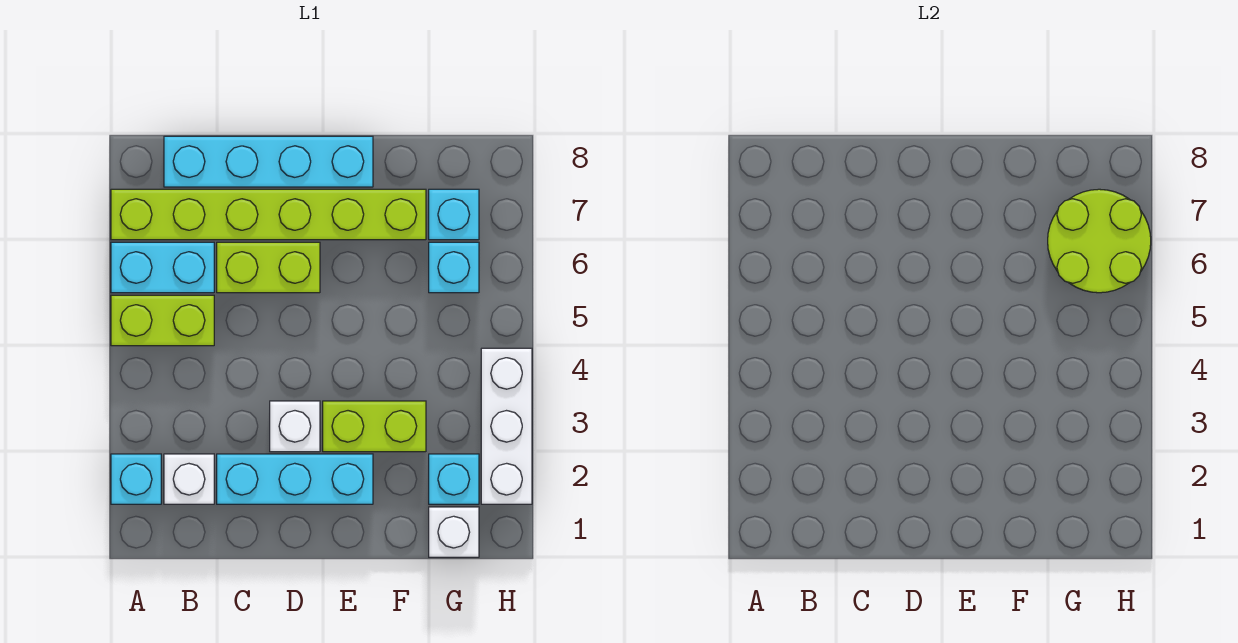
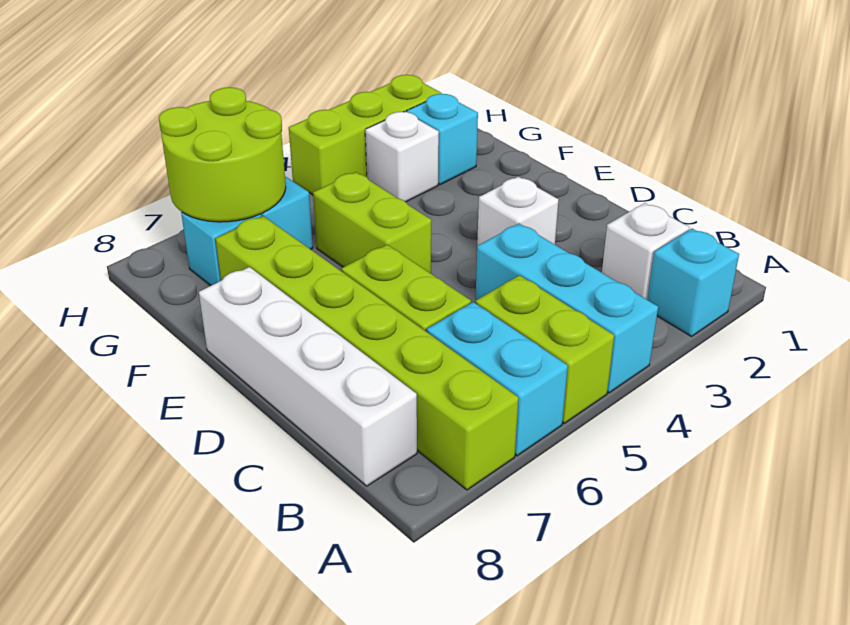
cyan brick B8:E8 level 1 -> white brick B8:E8 level 1
cyan brick C2:E2 level 1 -> cyan brick A4:C4 level 1
lime brick E3:F3 level 1 -> lime brick E5:F5 level 1
white brick G1 level 1 -> white brick G3 level 1
white brick H2:H4 level 1 -> lime brick H2:H4 level 1

